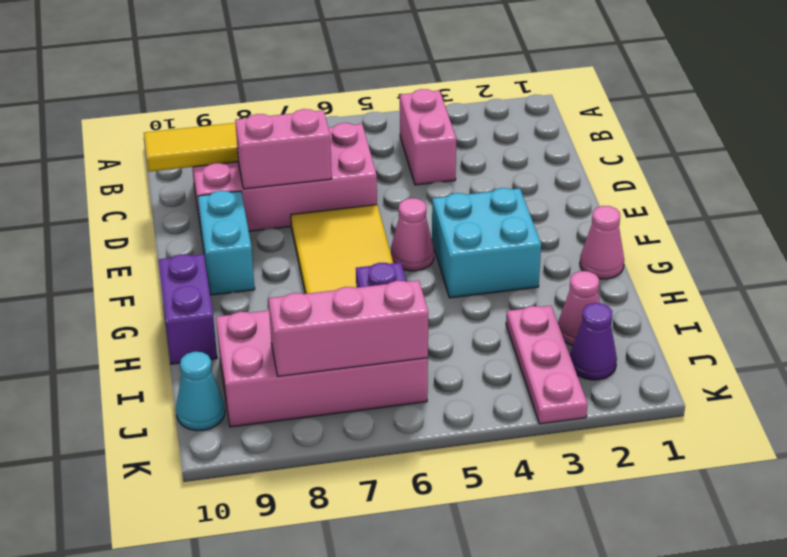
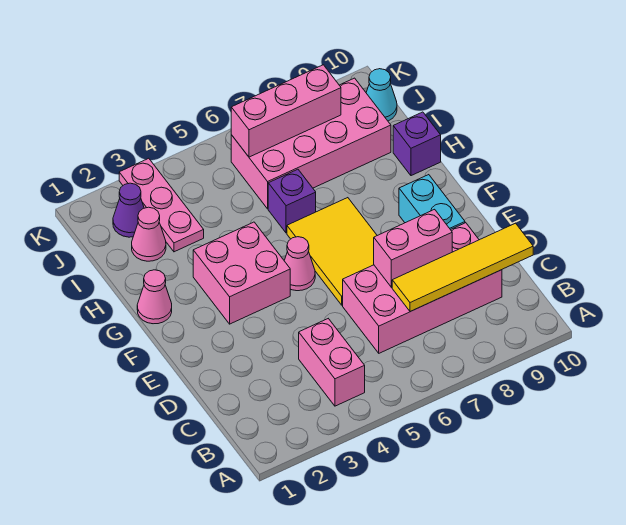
cyan brick F3:G4 level 1 -> pink brick F3:G4 level 1
purple brick G10:H10 level 1 -> purple brick H10 level 1

